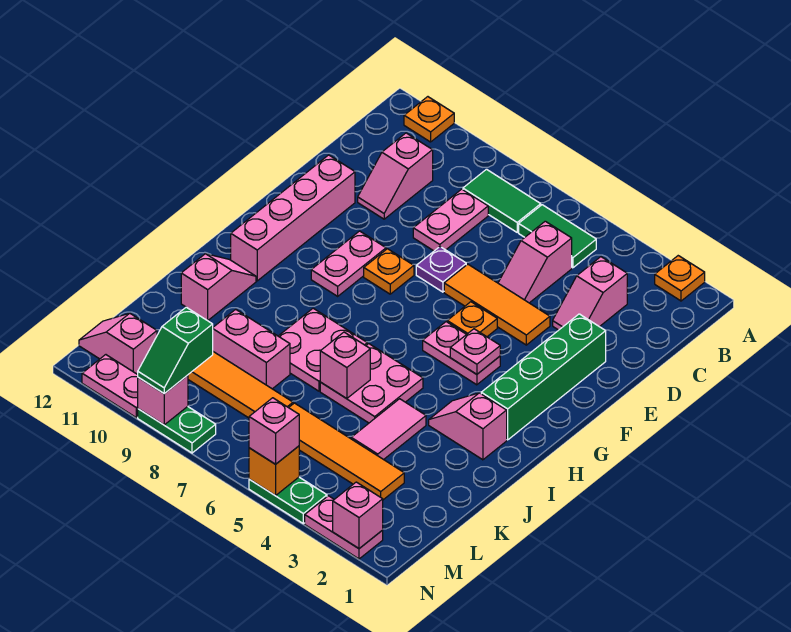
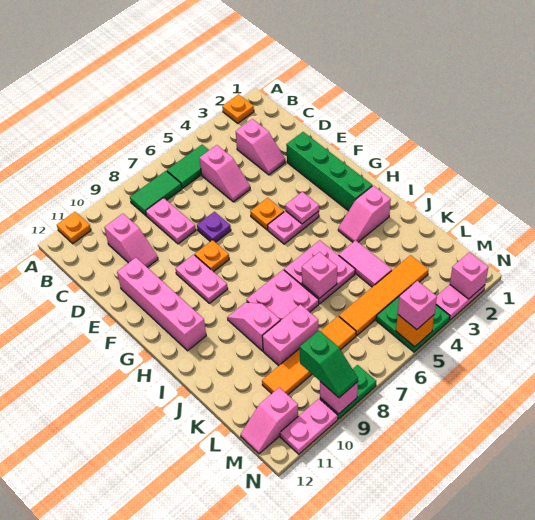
orange tile E4:E6 level 1 -> none
pink slope I11:J11 level 1 top J -> pink slope I9:J9 level 1 top J
green plate N4:N5 level 1 -> green plate M4:N5 level 1

